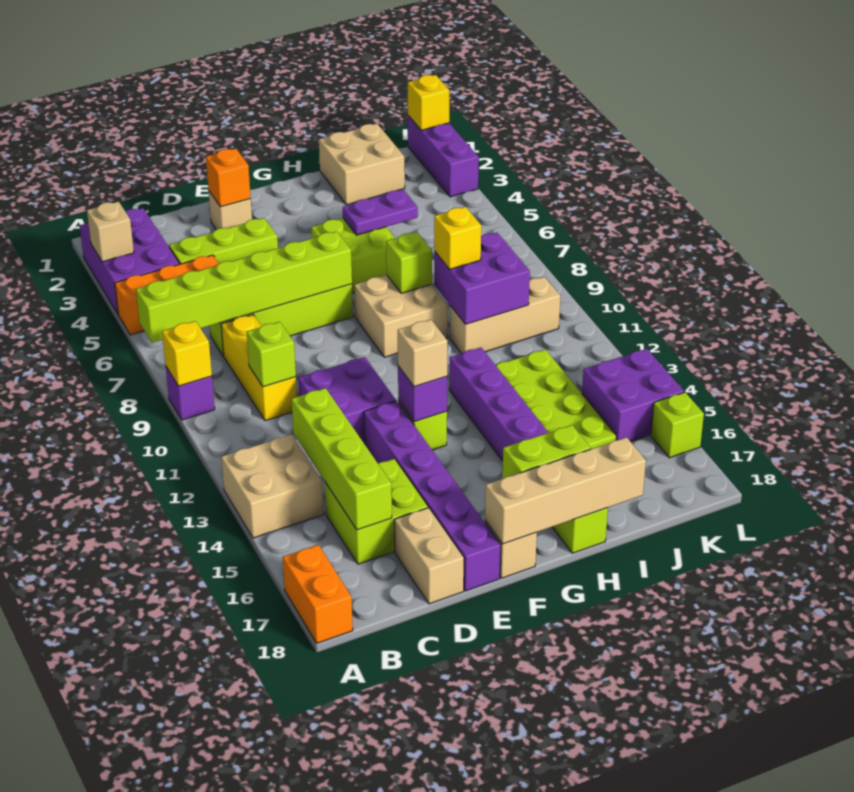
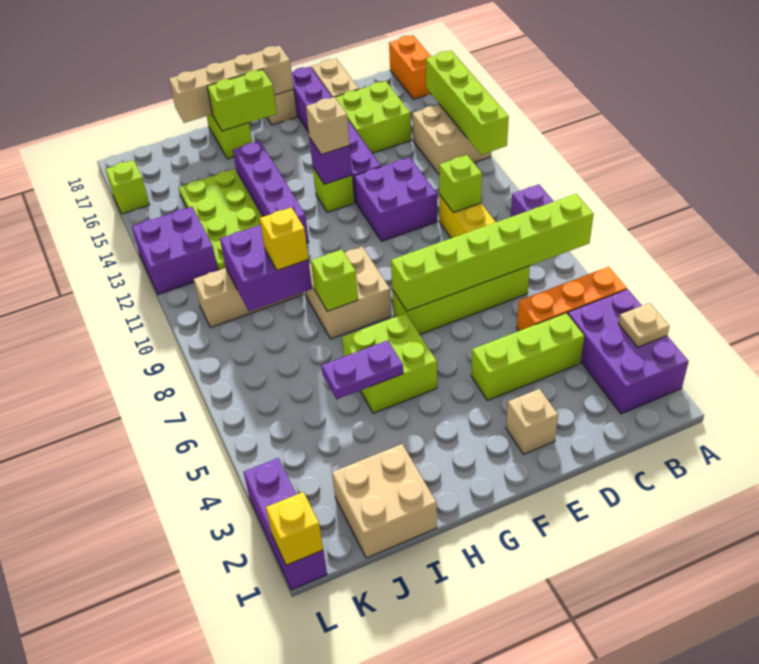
tan brick A3 level 2 -> tan plate A3 level 2
yellow brick A9 level 2 -> none
lime brick C13:C16 level 2 -> lime brick A12:A15 level 2
orange brick E2 level 2 -> none
purple brick K14:L15 level 1 -> purple brick K12:L13 level 1

